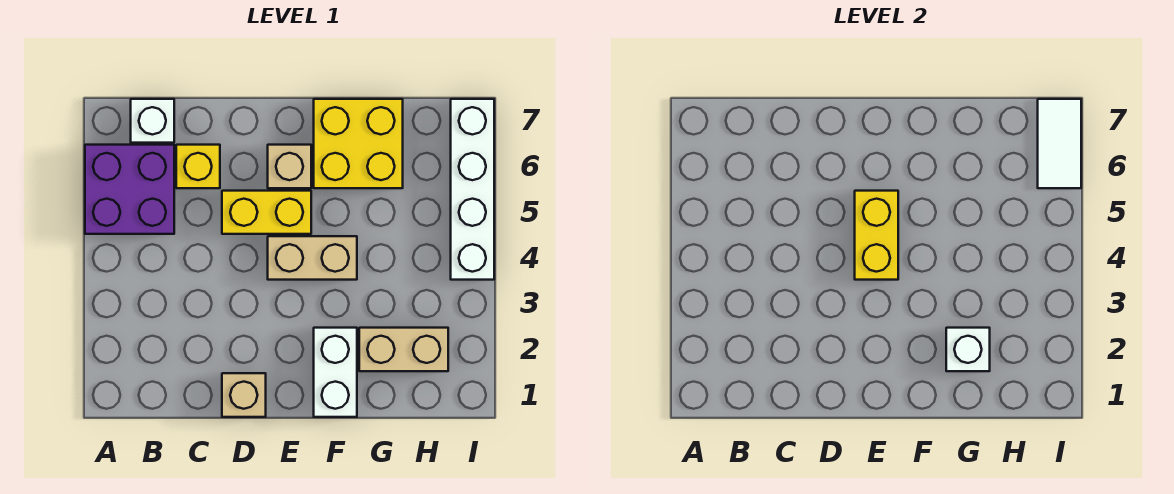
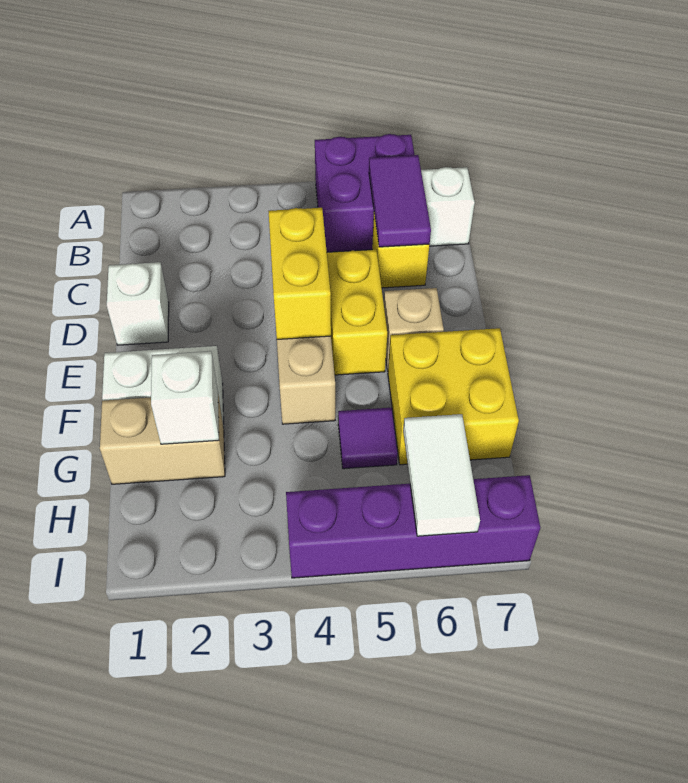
none -> purple tile B6:C6 level 2
tan brick D1 level 1 -> white brick D1 level 1
yellow brick E4:E5 level 2 -> yellow brick D4:E4 level 2
tan brick G2:H2 level 1 -> tan brick G1:G2 level 1
none -> purple tile G5 level 1
white brick I4:I7 level 1 -> purple brick I4:I7 level 1
white tile I6:I7 level 2 -> white tile H6:I6 level 2

